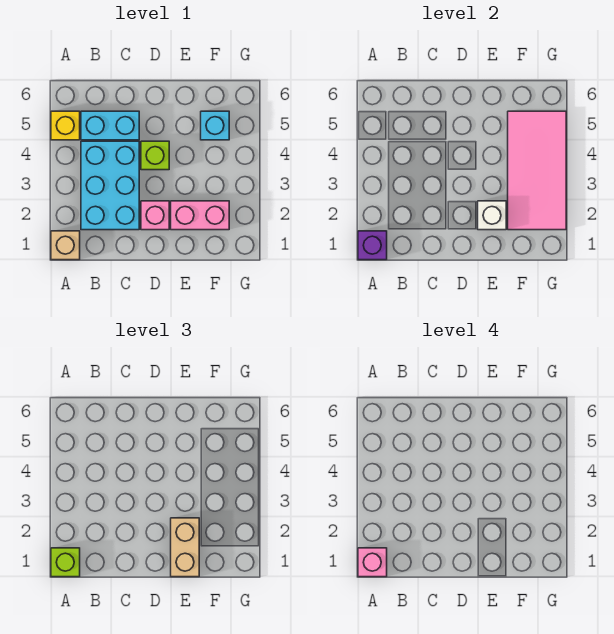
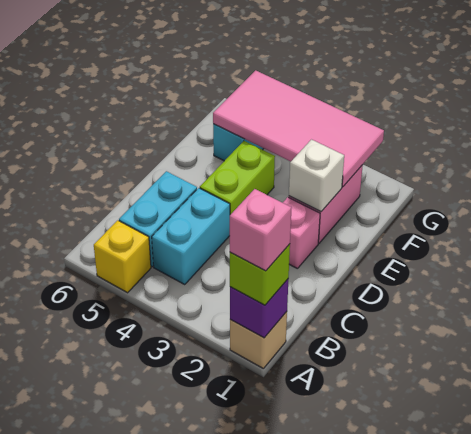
cyan brick B2:C4 level 1 -> cyan brick B4:C4 level 1
lime brick D4 level 1 -> lime brick D4:E4 level 1
tan brick E1:E2 level 3 -> none

